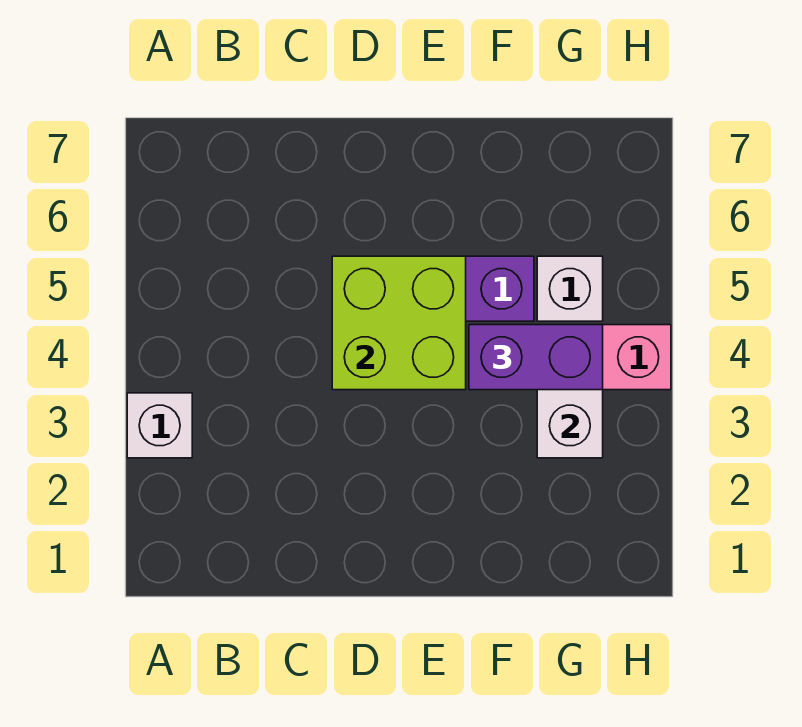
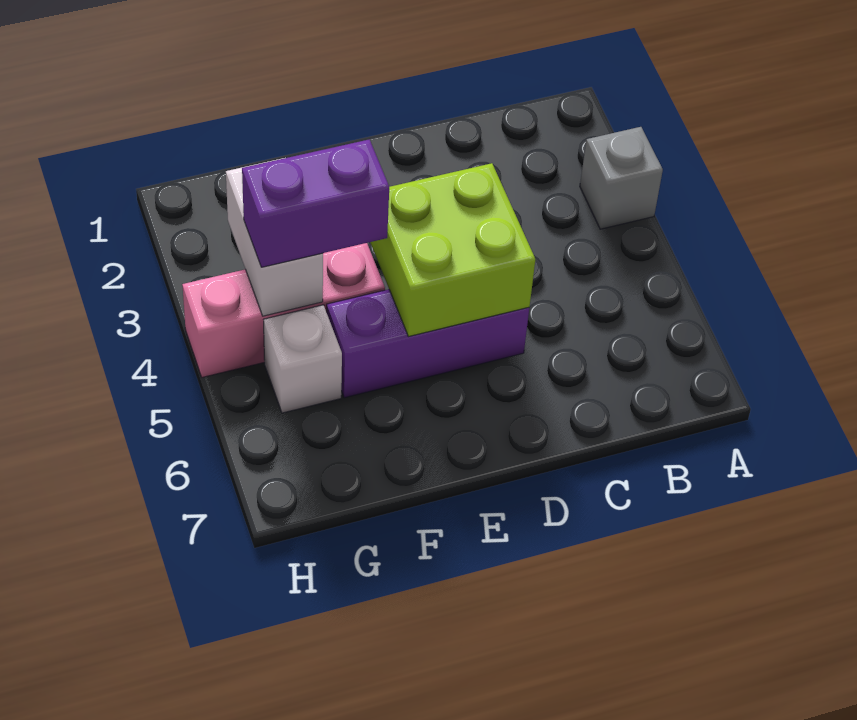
white brick A3 level 1 -> grey brick A3 level 1

